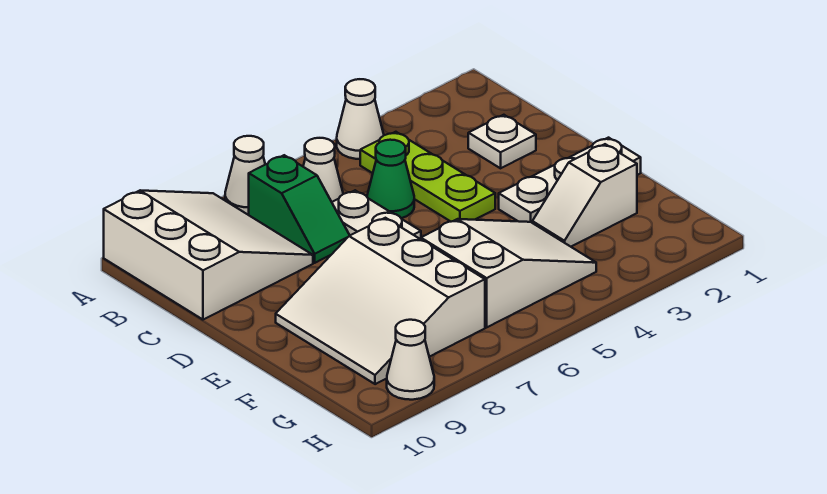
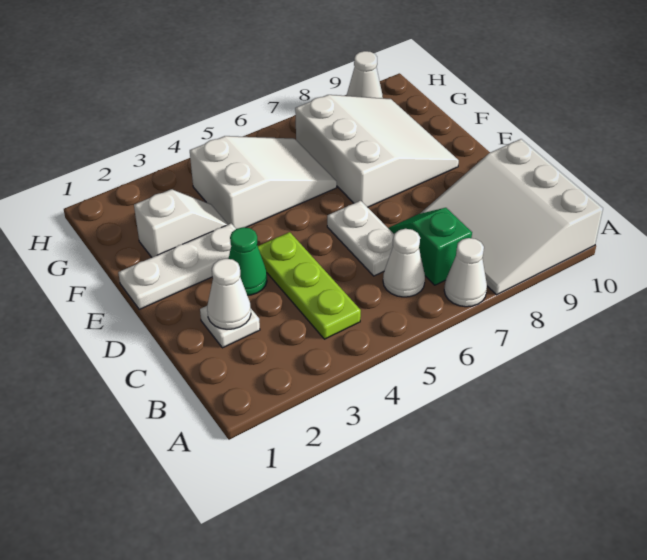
white cone A4 level 1 -> white cone C2 level 2
green cone C5 level 1 -> green cone D3 level 1
white slope F4:G6 level 1 top 6 -> white slope F4:G6 level 1 top 4

